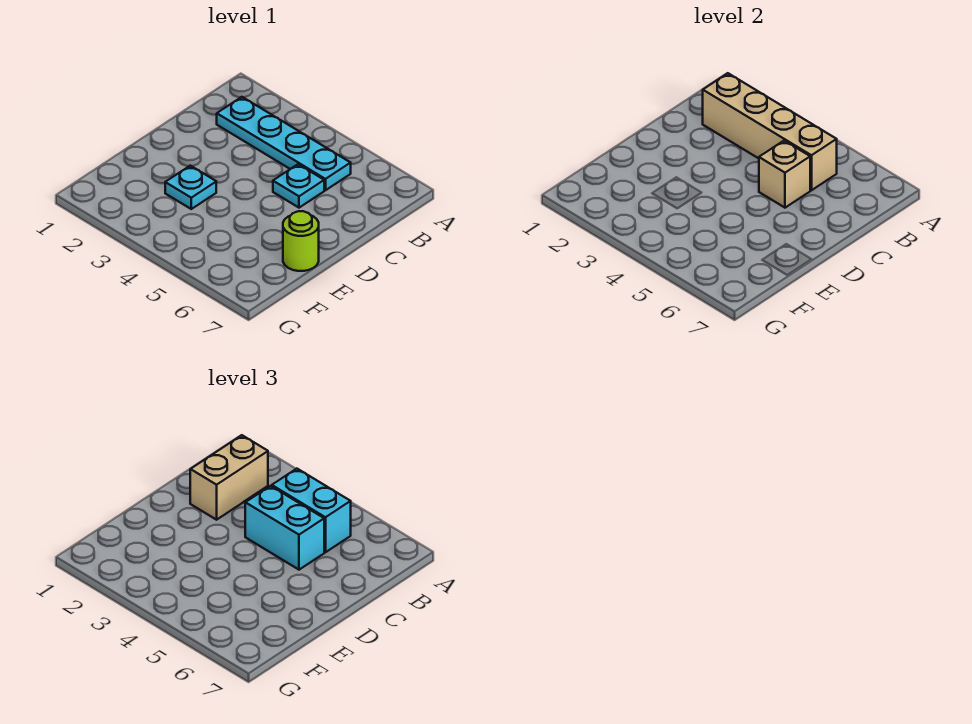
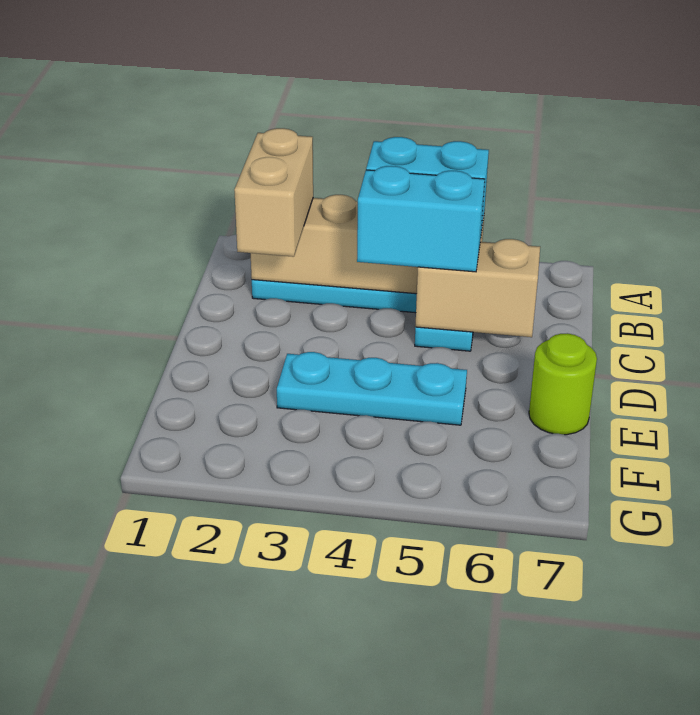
tan brick C5 level 2 -> tan brick C5:C6 level 2
cyan plate E3 level 1 -> cyan plate E3:E5 level 1

